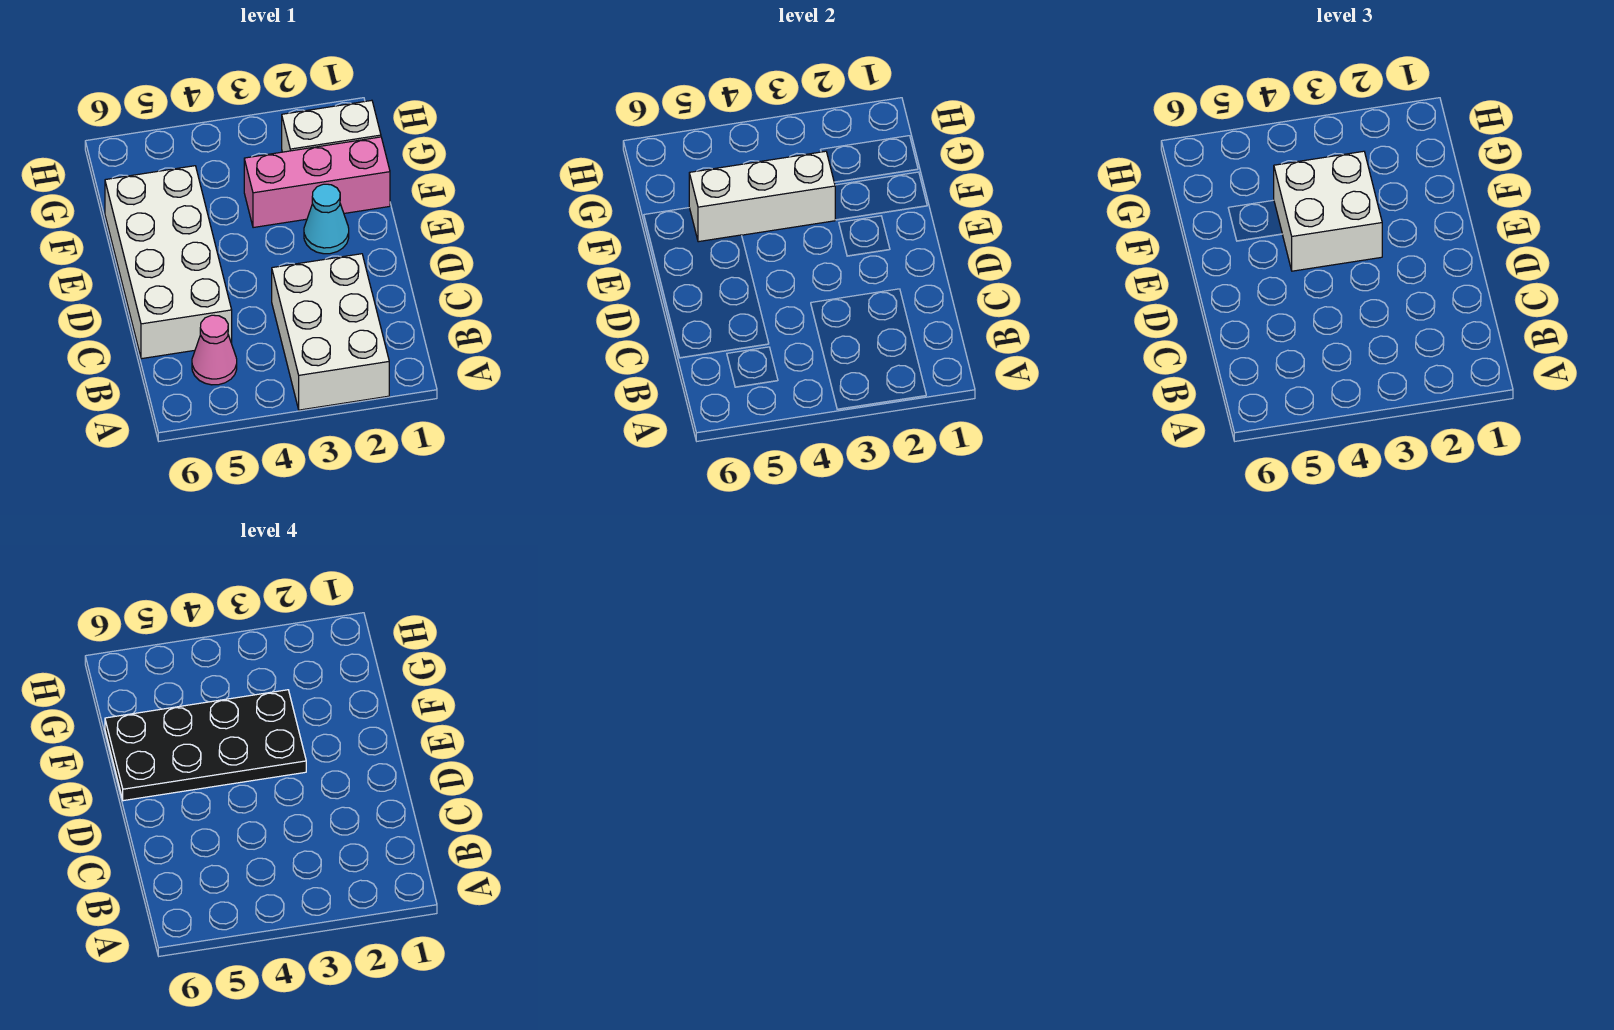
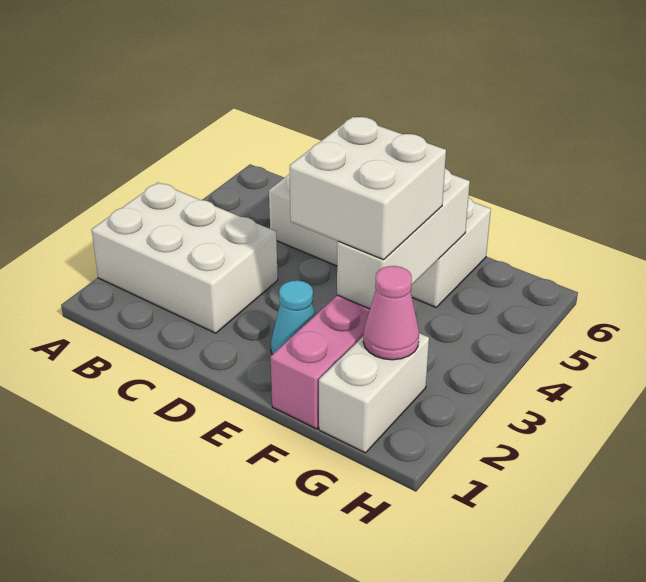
pink cone B5 level 1 -> pink cone G2 level 2
black plate E3:F6 level 4 -> none

